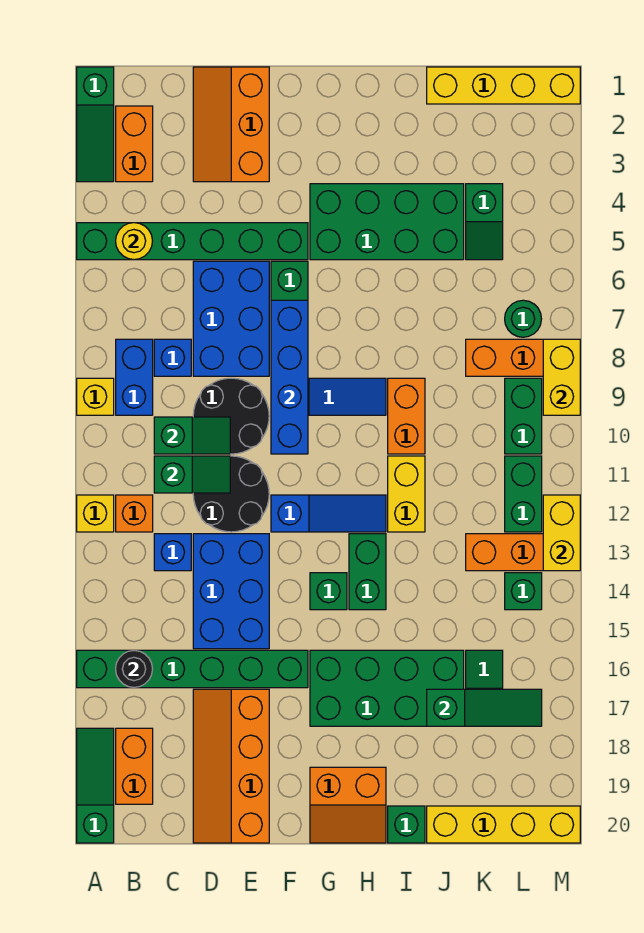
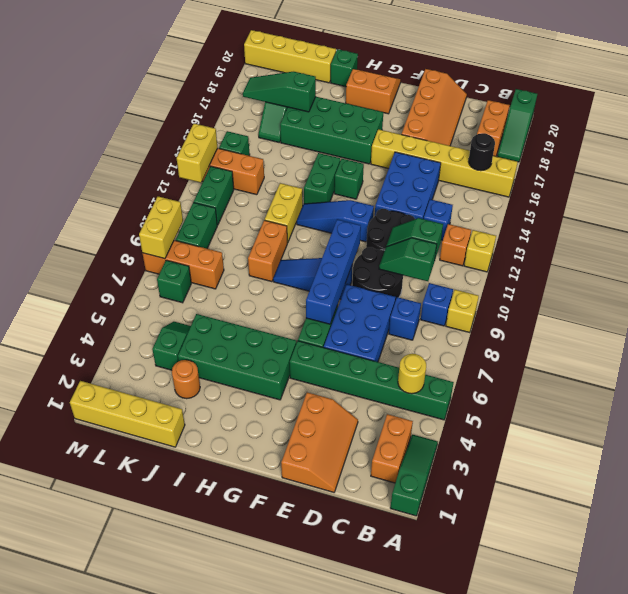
green brick A16:F16 level 1 -> yellow brick A16:F16 level 1
blue brick B8:B9 level 1 -> blue brick B9 level 1
none -> orange round brick J3 level 1
green round brick L7 level 1 -> green brick L7 level 1

